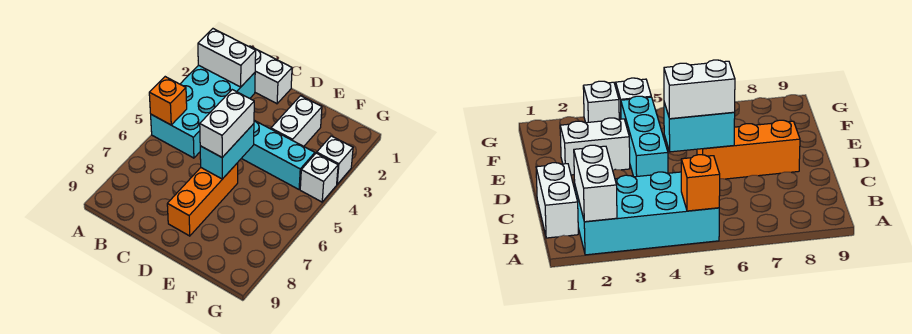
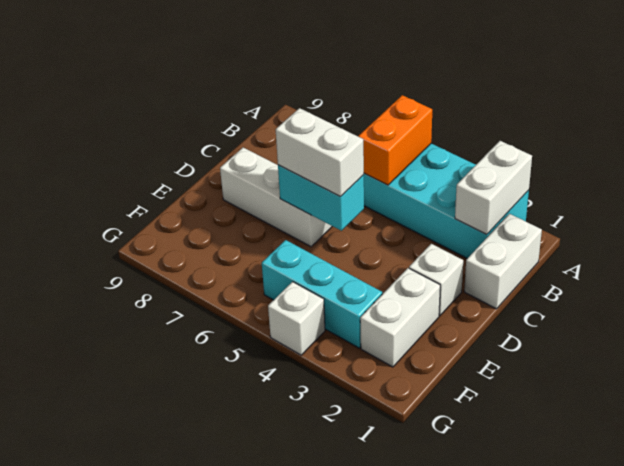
orange brick A5 level 2 -> orange brick A5:B5 level 2
cyan brick D4:F4 level 1 -> cyan brick F3:F5 level 1
orange brick D6:D8 level 1 -> white brick D6:D8 level 1
white brick E2:E3 level 1 -> white brick E2:F2 level 1
white brick G3 level 1 -> white brick D2 level 1

